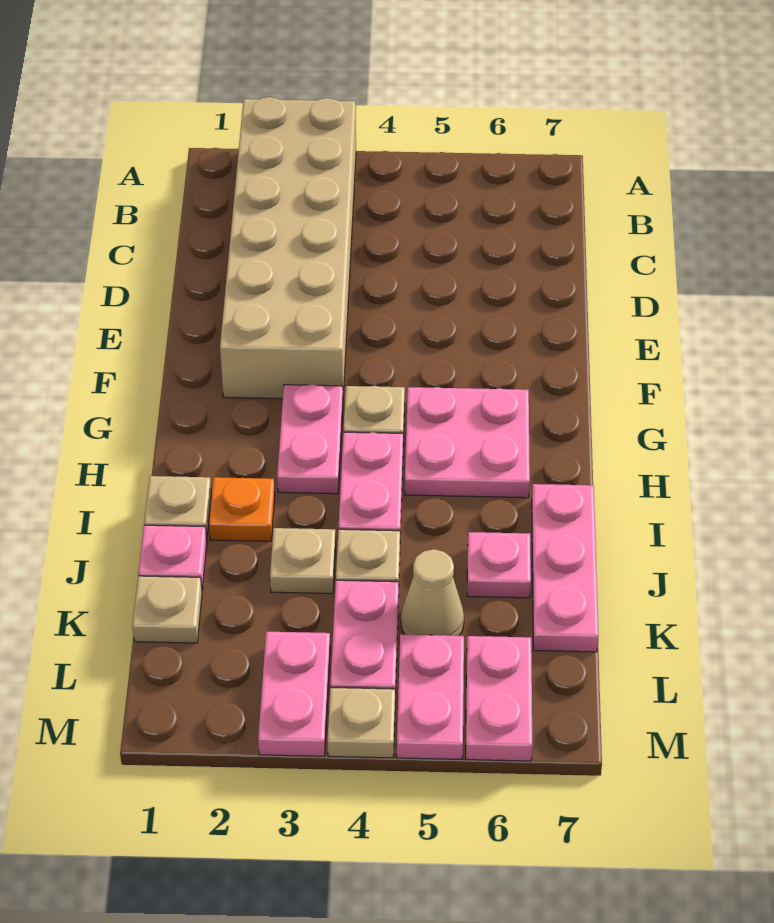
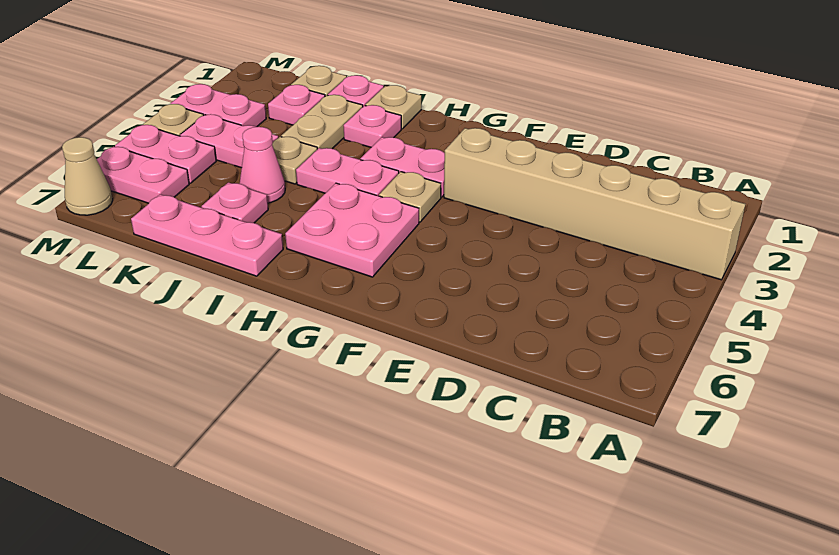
tan brick A2:F3 level 1 -> tan brick A3:F3 level 1
orange plate I2 level 1 -> pink plate I2 level 1
tan plate J3 level 1 -> tan plate J2:J3 level 1
none -> pink cone J5 level 1
none -> pink plate K2 level 1
tan cone K5 level 1 -> tan cone M7 level 1

